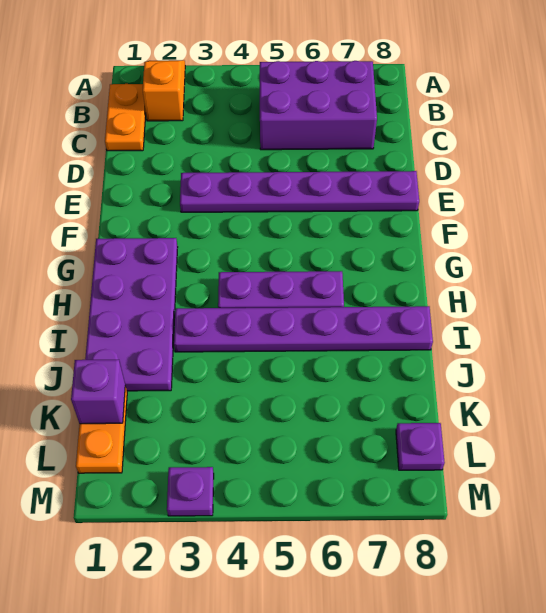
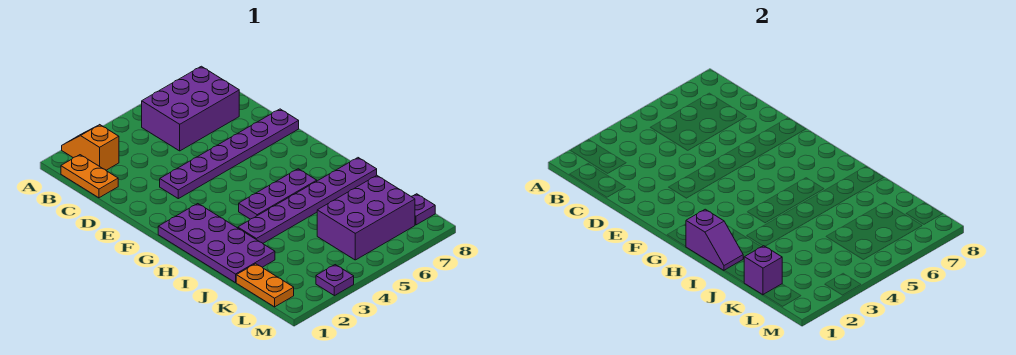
none -> purple slope H1:I1 level 2 top H
none -> purple brick K5:L7 level 1

